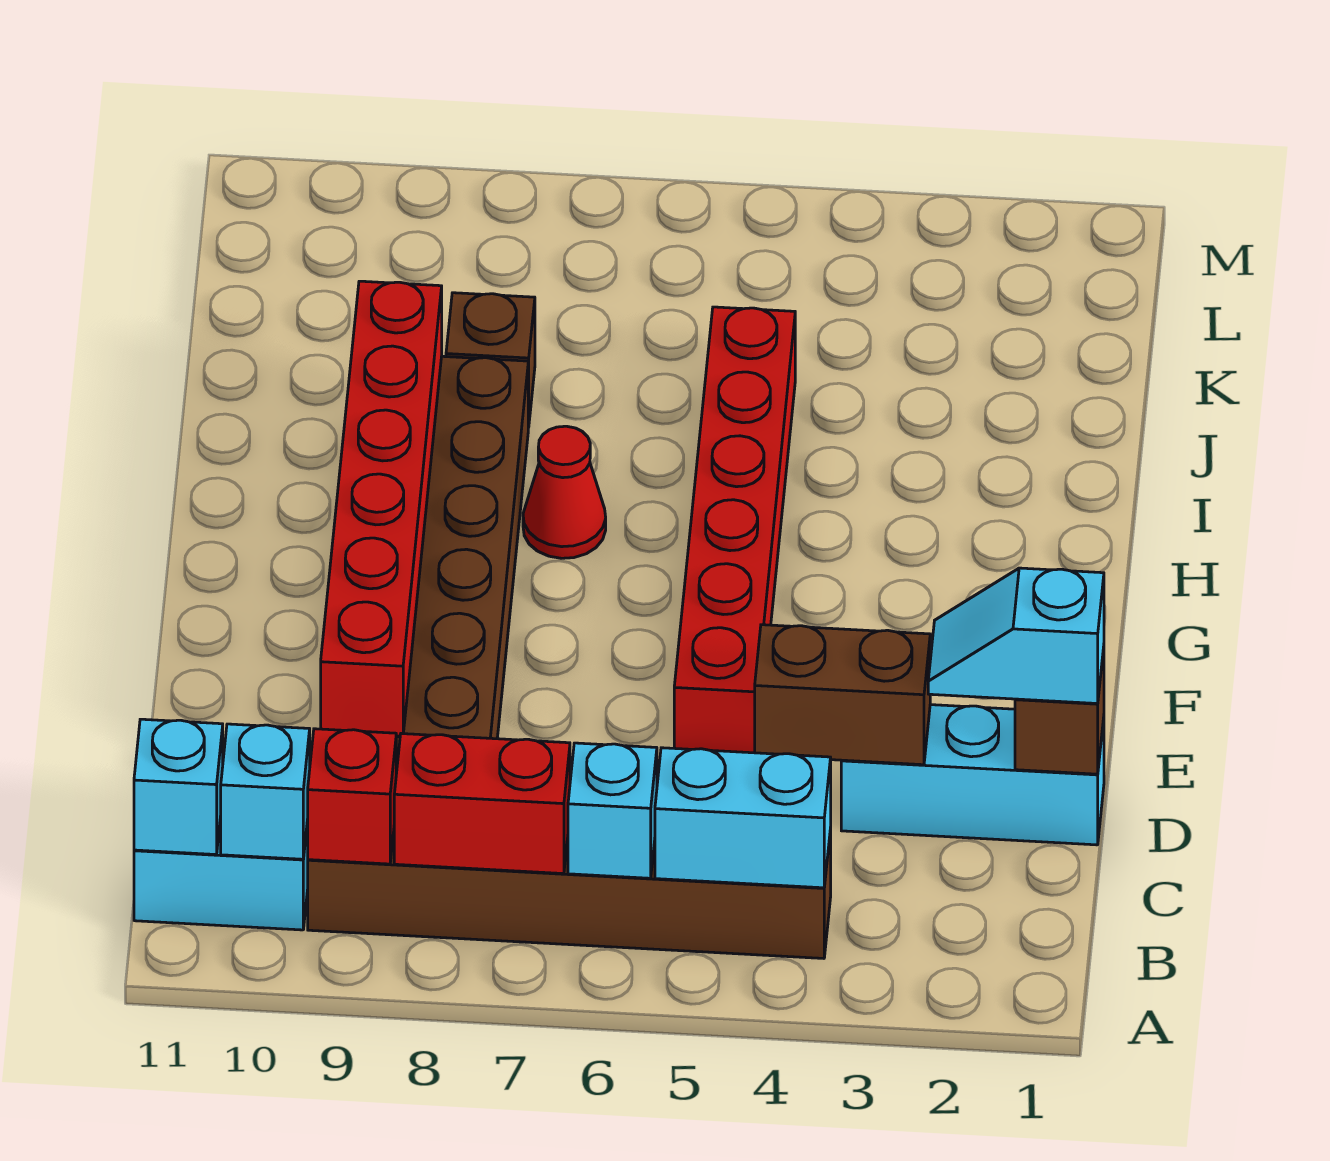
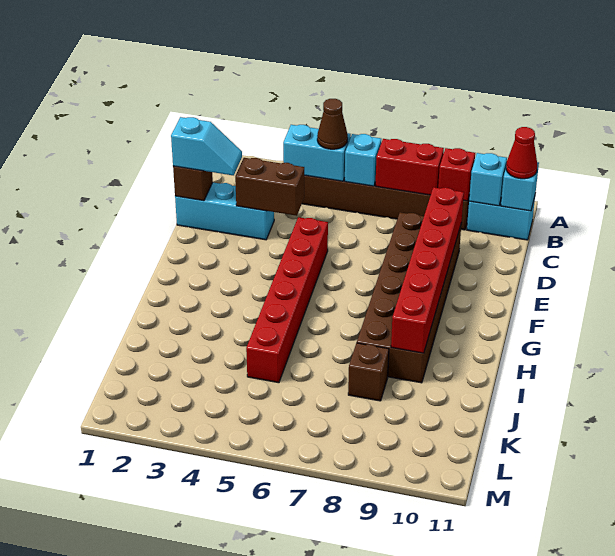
none -> brown cone B5 level 3
red cone H7 level 1 -> red cone B11 level 3

